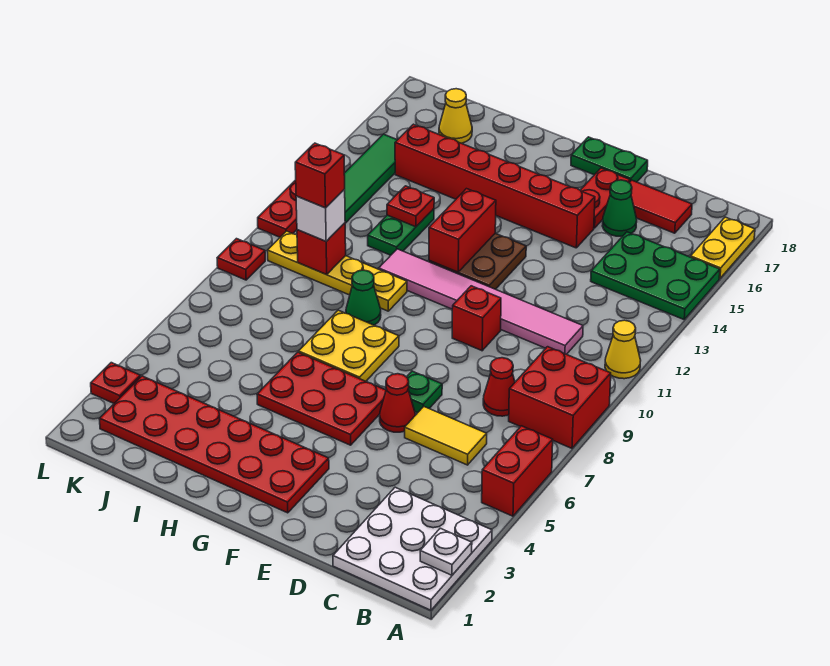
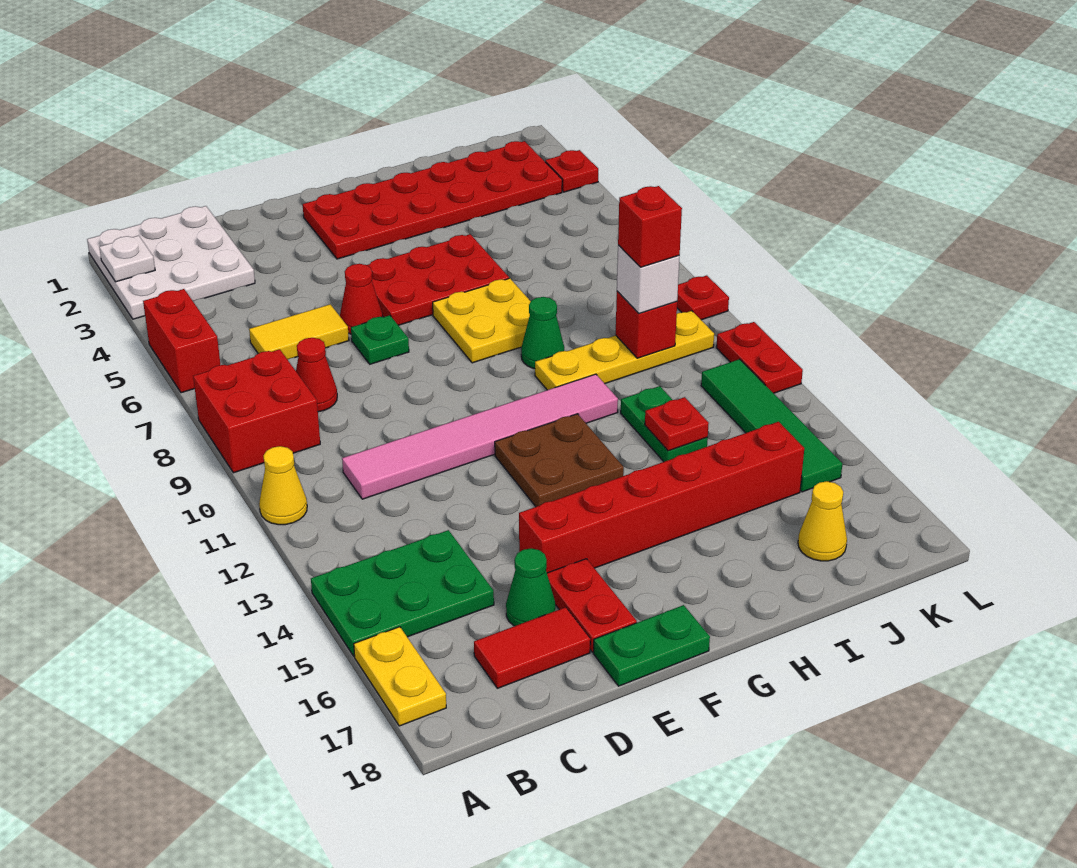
red brick E10 level 1 -> none
red brick G12:G13 level 2 -> none

